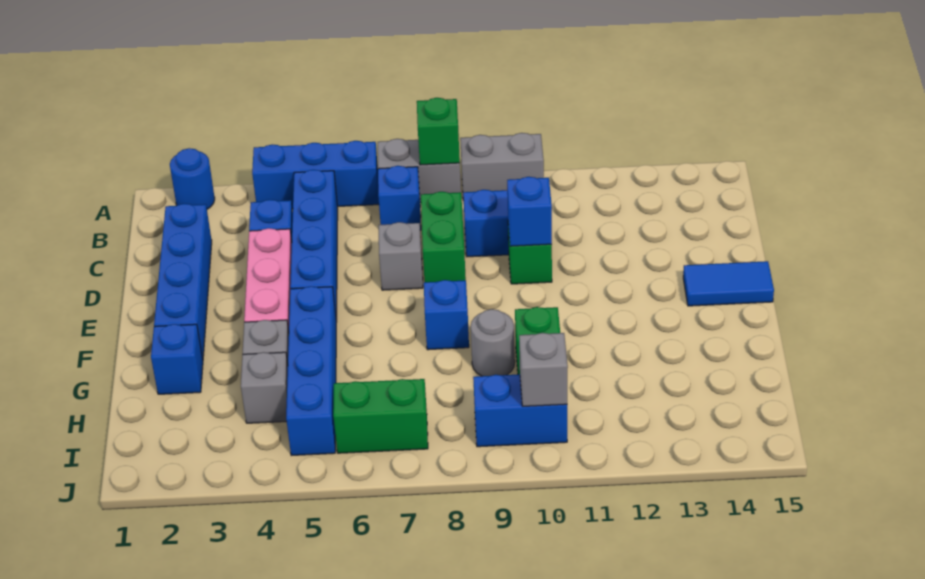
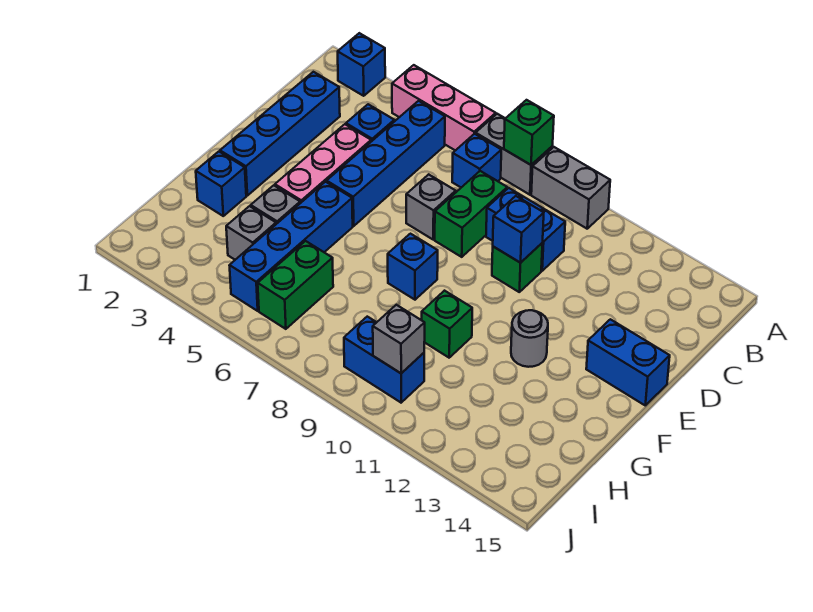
blue round brick A2 level 1 -> blue brick A2 level 1
blue brick A4:A6 level 1 -> pink brick A4:A6 level 1
blue tile E14:E15 level 1 -> blue brick E14:E15 level 1
grey round brick G9 level 1 -> grey round brick F12 level 1
green brick I6:I7 level 1 -> green brick H6:I6 level 1

